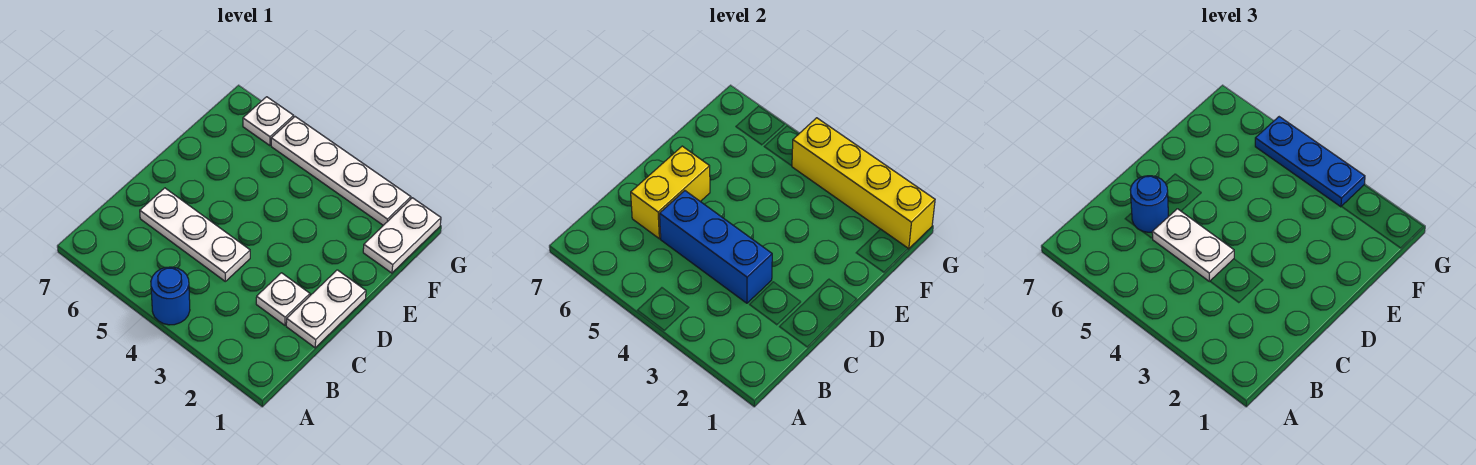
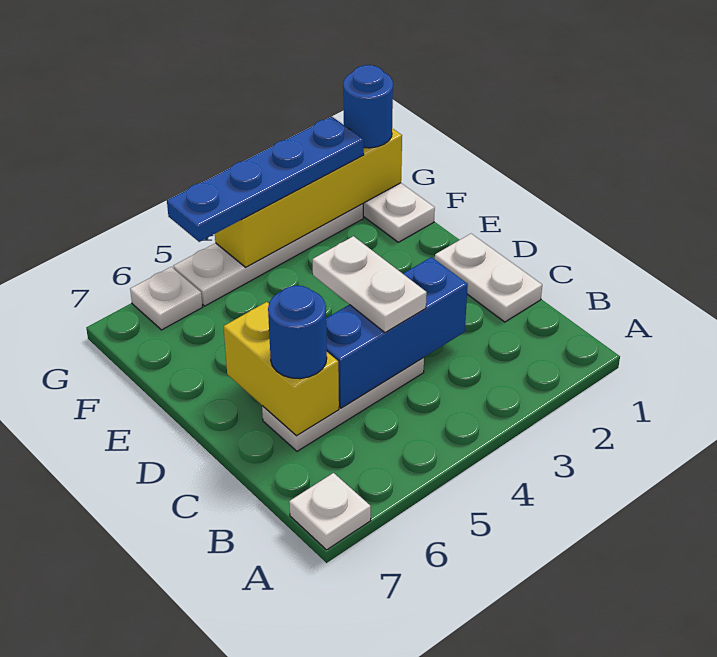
blue round brick A4 level 1 -> blue round brick G1 level 3
white plate C2 level 1 -> white plate A7 level 1
white plate C4:C5 level 3 -> white plate C4:D4 level 3
blue plate G3:G5 level 3 -> blue plate G2:G5 level 3

